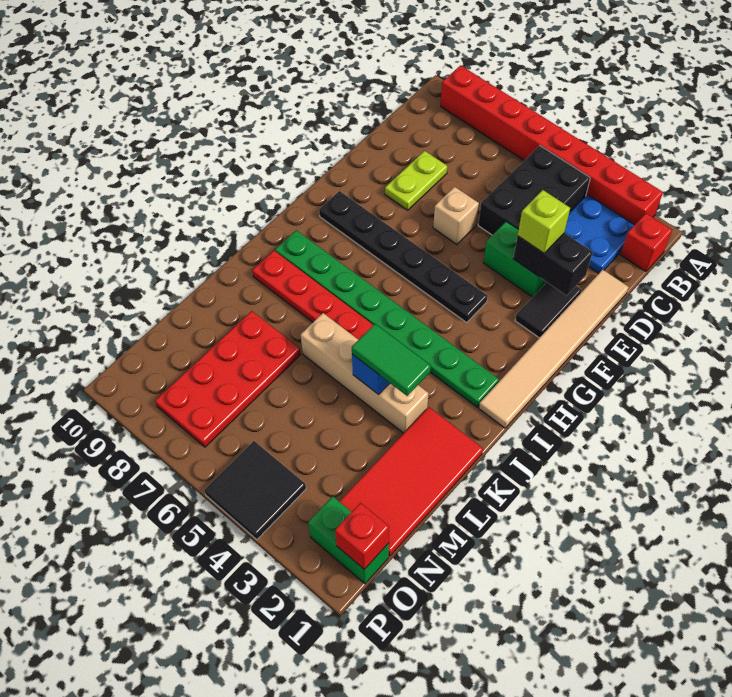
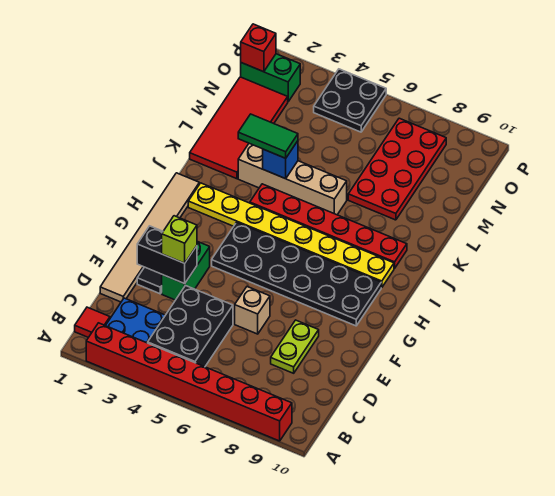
red brick B1 level 1 -> red tile B1 level 1
green brick E3:E4 level 1 -> green brick E3:F3 level 1
black plate G4:G9 level 1 -> black plate G4:H9 level 1
green plate I2:I9 level 1 -> yellow plate I2:I9 level 1
black tile O4:P5 level 1 -> black plate O4:P5 level 1

